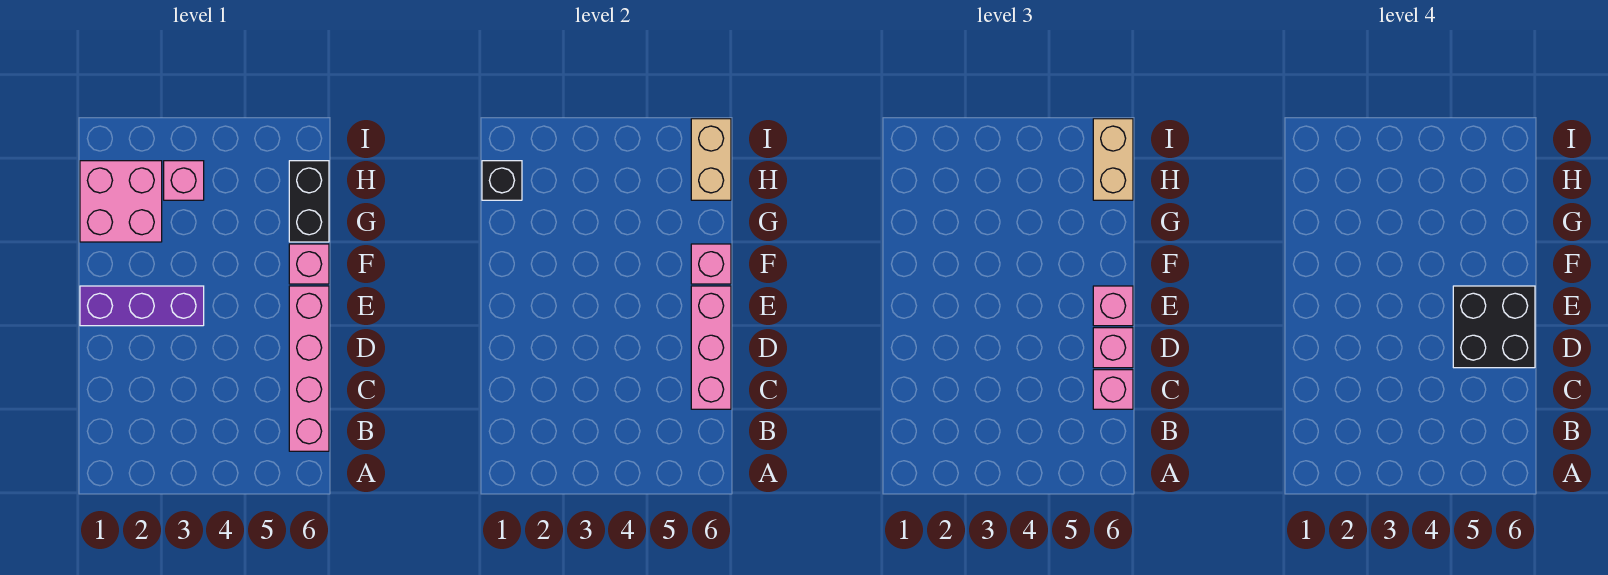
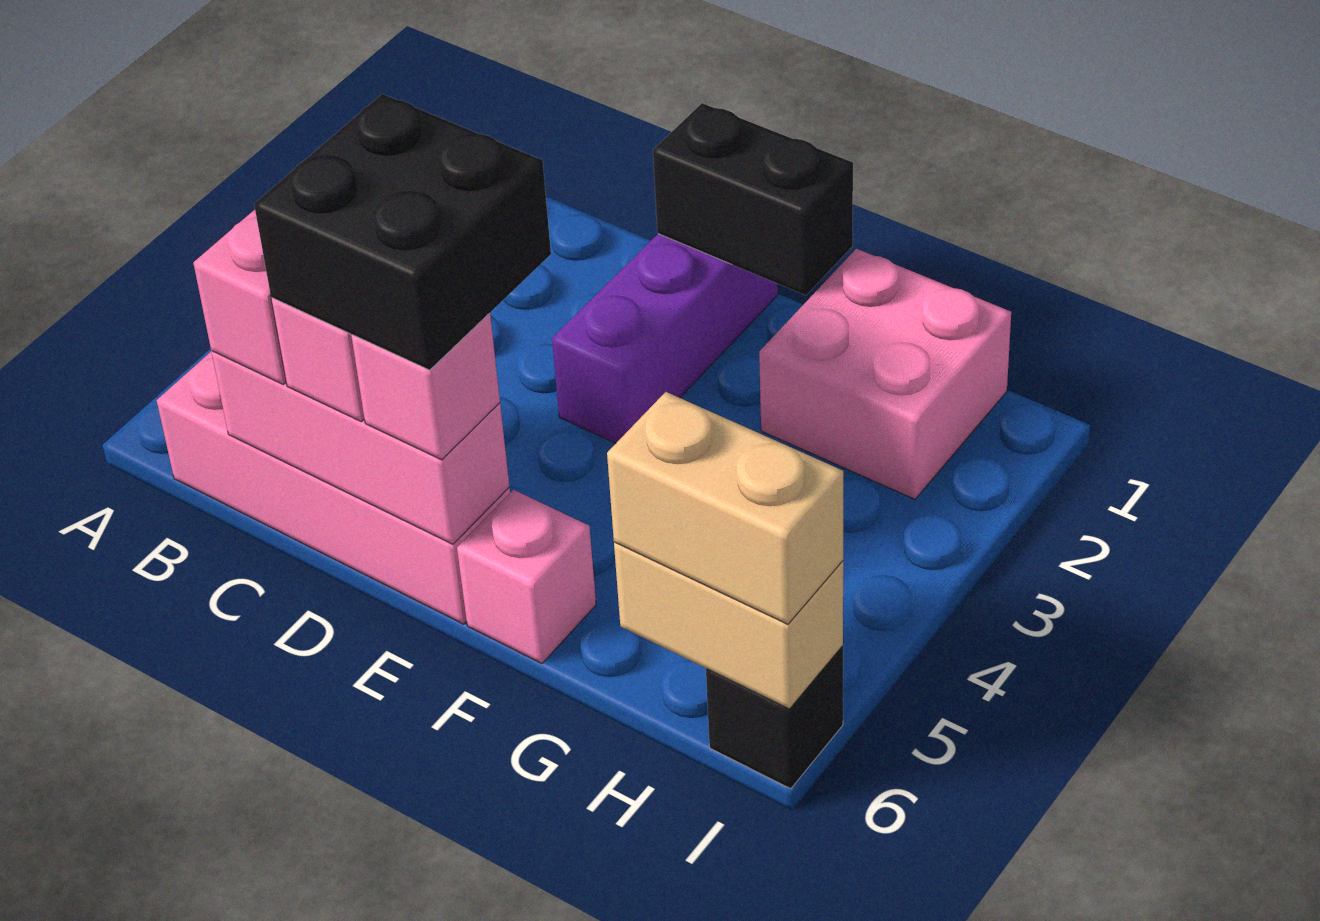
pink brick F6 level 2 -> none
black brick G6:H6 level 1 -> black brick E1:F1 level 2
black brick H1 level 2 -> black brick I6 level 1
pink brick H3 level 1 -> none

